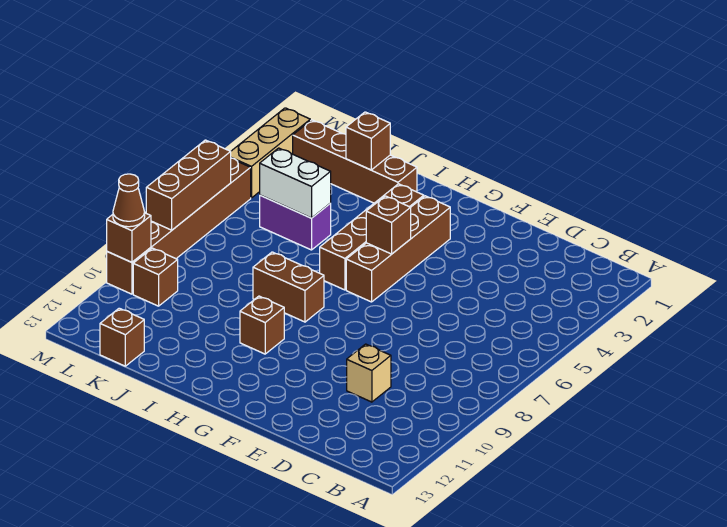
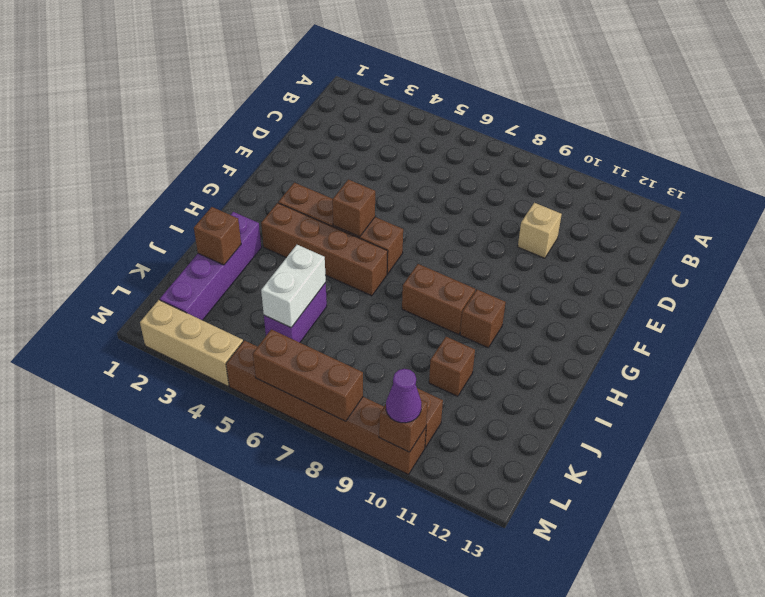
brown brick H8:I8 level 1 -> brown brick H8:H9 level 1
brown brick I2:L2 level 1 -> purple brick I2:L2 level 1
brown brick K13 level 1 -> brown brick J10 level 1
brown cone M10 level 3 -> purple cone M10 level 3

